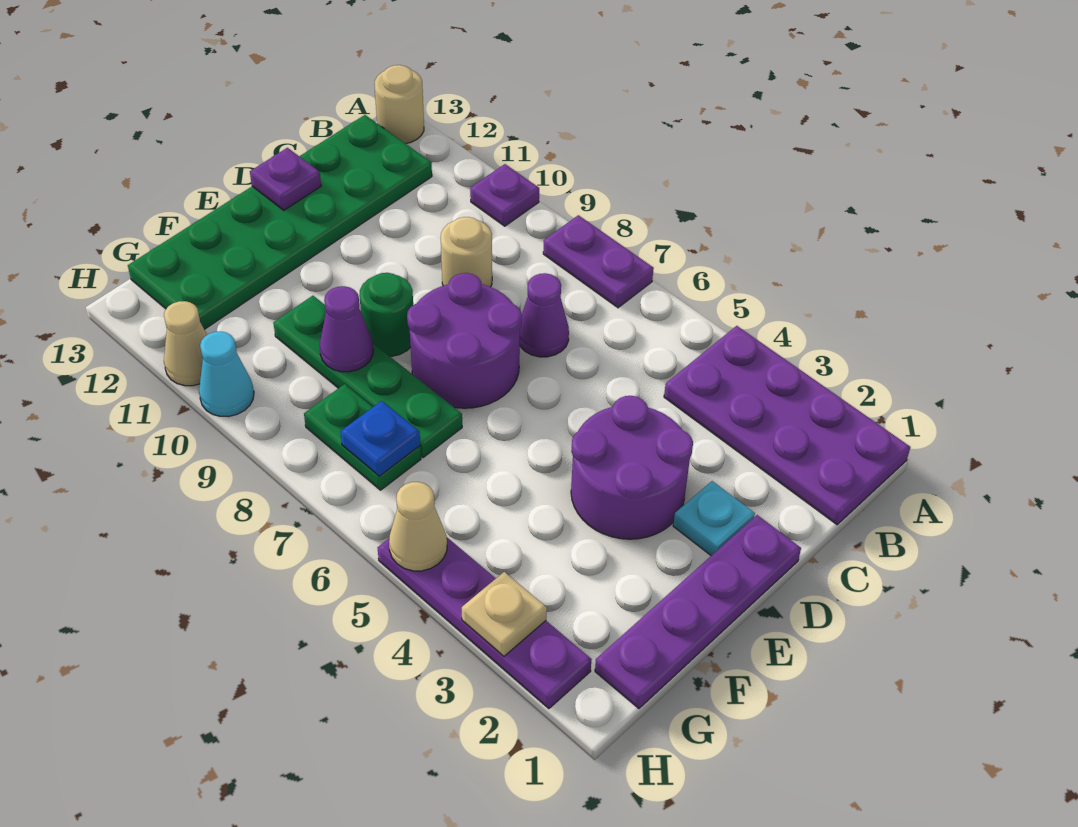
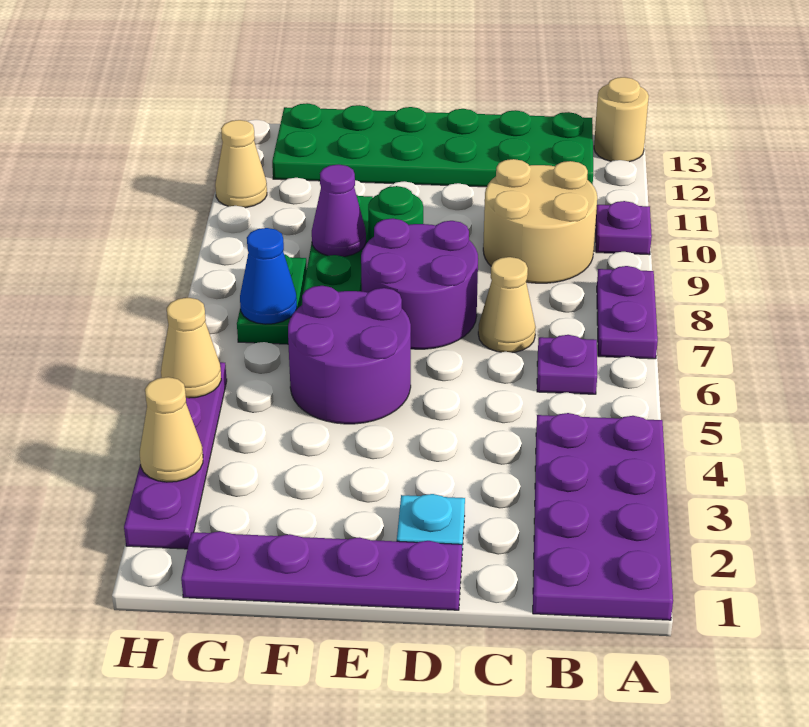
purple cone C7 level 1 -> tan cone C7 level 1
tan round brick C9 level 1 -> tan round brick B9:C10 level 1
purple round brick D3:E4 level 1 -> purple round brick E5:F6 level 1
purple plate D13 level 2 -> purple plate B6 level 1
blue plate G7 level 2 -> blue cone G7 level 2
tan plate H3 level 2 -> tan cone H3 level 2
cyan cone H10 level 1 -> none

